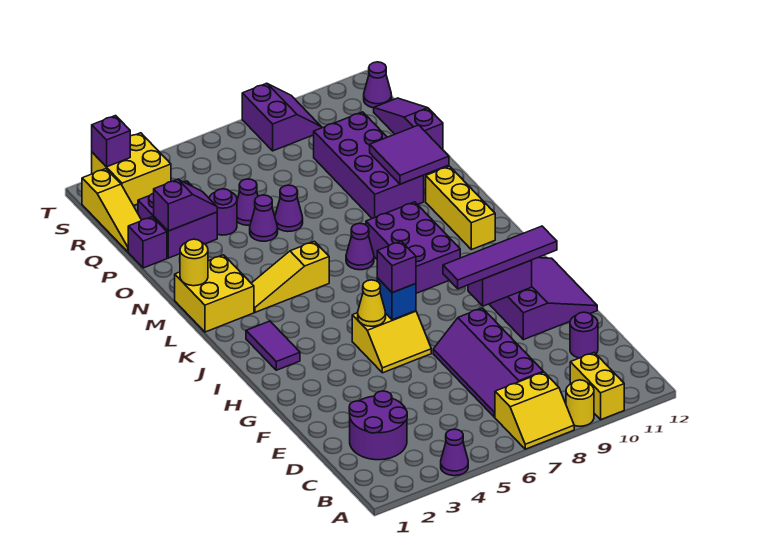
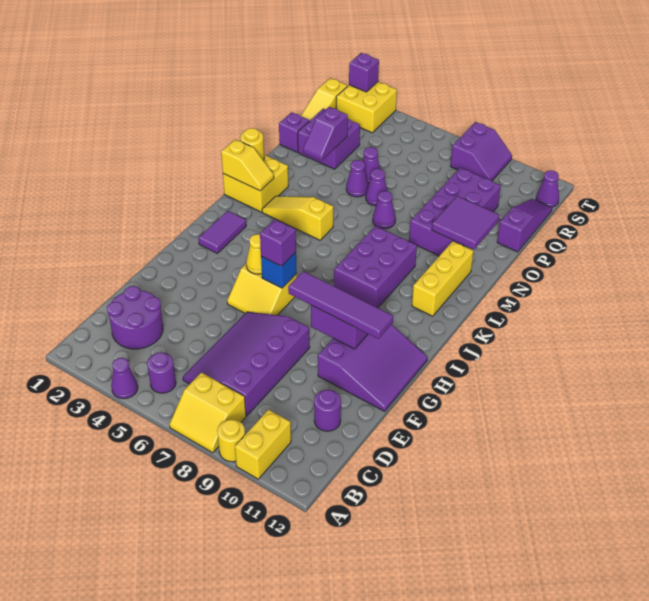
purple slope C7:F8 level 1 top 8 -> purple slope C6:F8 level 1 top 8
none -> yellow slope L1:L2 level 2 top 1
purple cone L7 level 1 -> purple cone N7 level 1
purple slope P2:P3 level 2 top 2 -> purple slope O3:P3 level 2 top P
purple round brick P4 level 1 -> purple round brick B5 level 1

